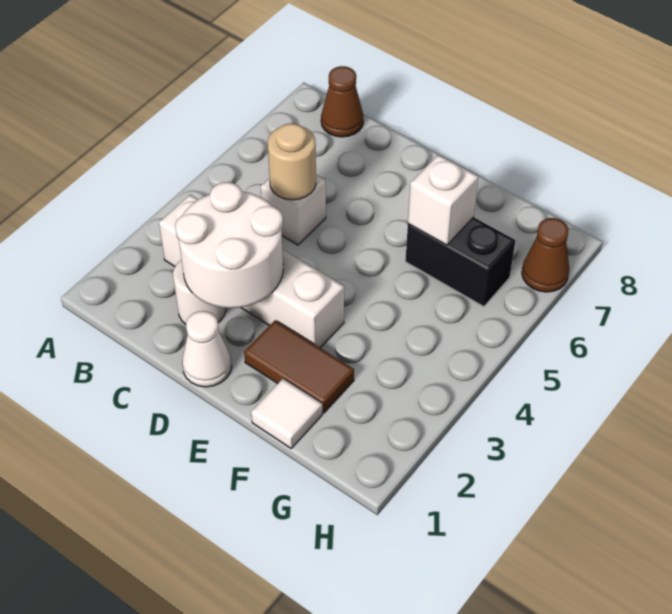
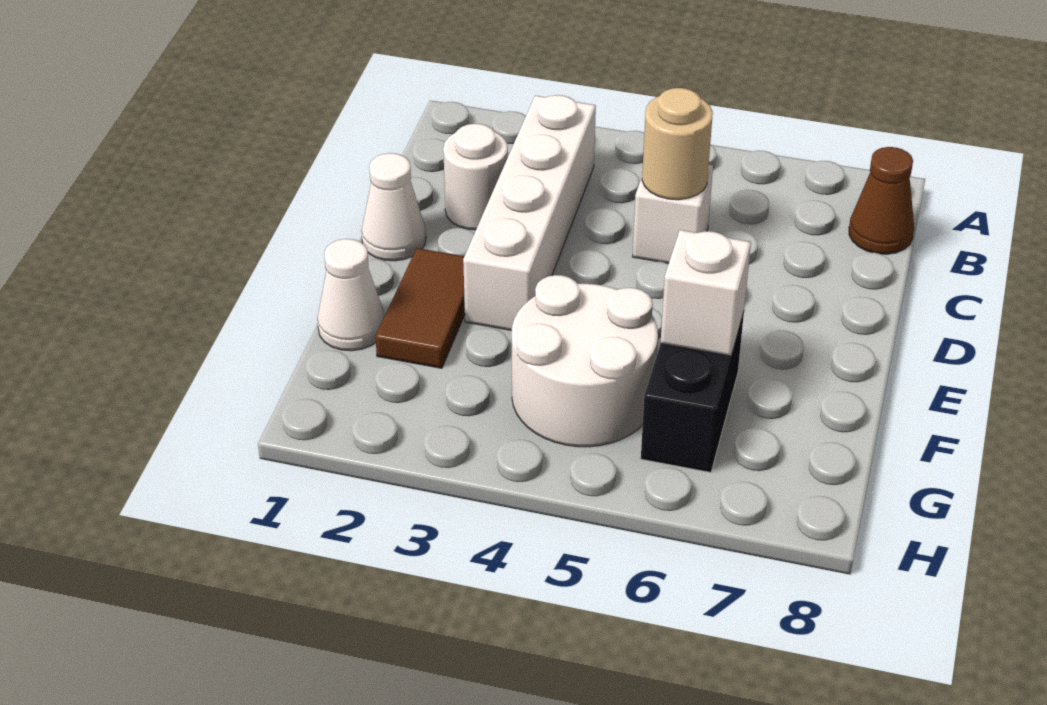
white round brick C2:D3 level 2 -> white round brick F4:G5 level 1
white tile F1 level 1 -> white cone F1 level 1
brown cone H7 level 1 -> none

